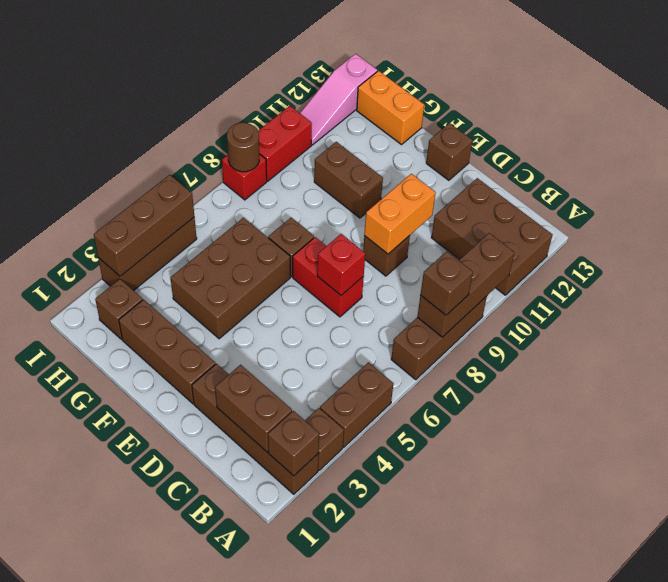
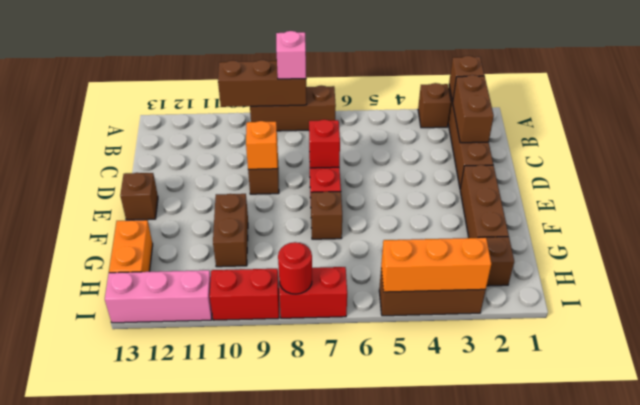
brown brick A4:A5 level 1 -> none
brown brick A8 level 3 -> pink brick A8 level 3
brown brick A11:C12 level 1 -> none
orange brick D9:D10 level 2 -> orange brick D9 level 2
brown brick F4:G6 level 1 -> none
brown brick I3:I5 level 2 -> orange brick I3:I5 level 2
red brick I8 level 1 -> red brick I7:I8 level 1
brown round brick I8 level 2 -> red round brick I8 level 2
pink slope I11:I13 level 1 top 13 -> pink brick I11:I13 level 1

